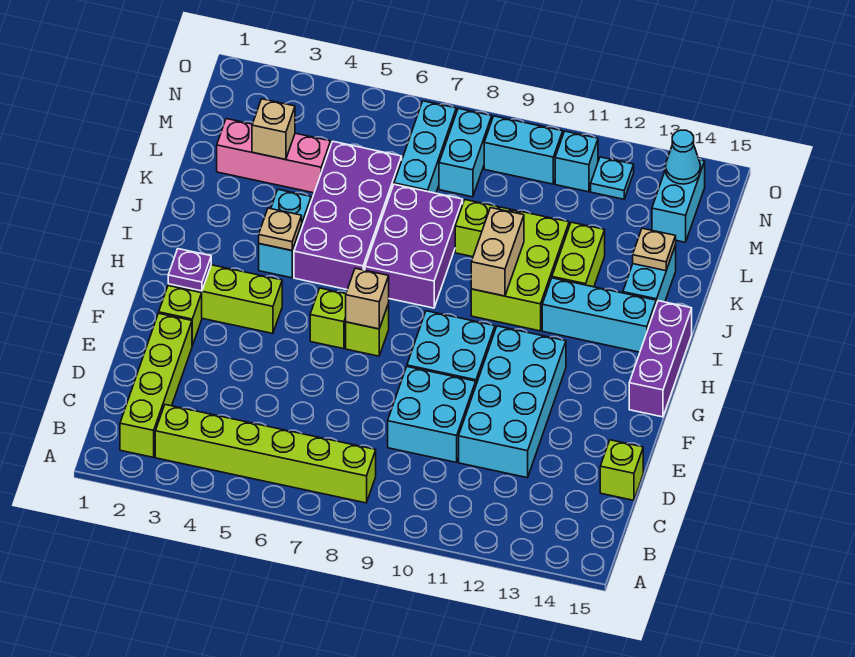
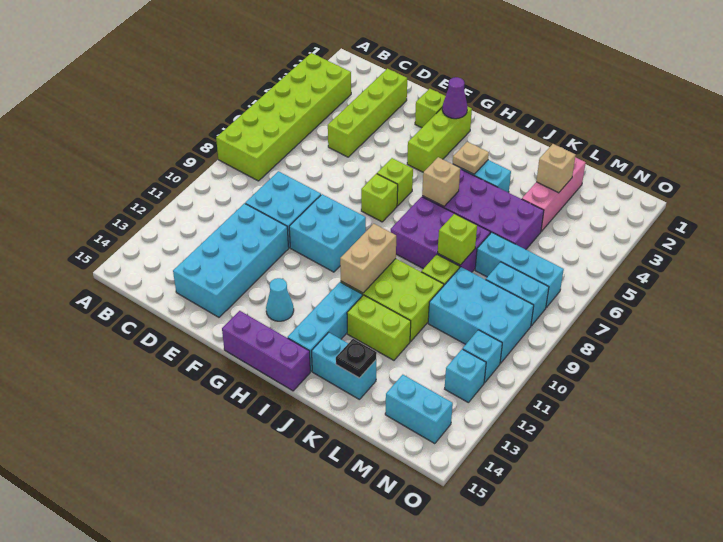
lime brick B2:E2 level 1 -> lime brick D2:D5 level 1
lime brick B3:B8 level 1 -> lime brick A3:B8 level 1
cyan brick D11:G12 level 1 -> cyan brick D11:E14 level 1
lime brick D15 level 1 -> lime brick K8 level 2
purple plate G2 level 2 -> purple cone G2 level 2
tan brick G7 level 2 -> tan brick I6 level 2
tan brick I10:J10 level 2 -> tan brick I10:I11 level 2
tan plate K14 level 2 -> black plate K14 level 2
cyan brick N9:N10 level 1 -> cyan brick L9:N10 level 1
cyan plate N12 level 1 -> cyan brick N12 level 1
cyan cone N14 level 2 -> cyan cone G13 level 1

